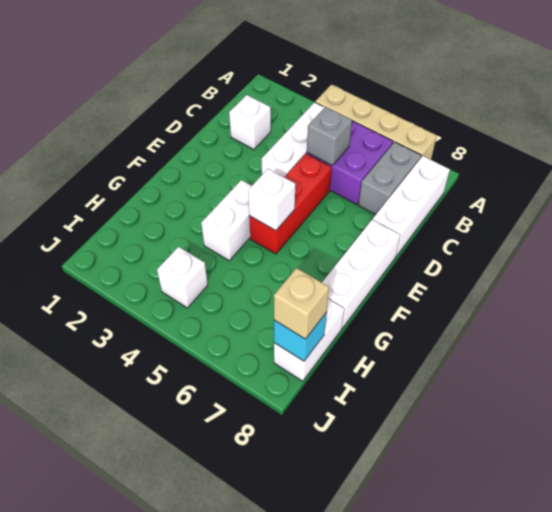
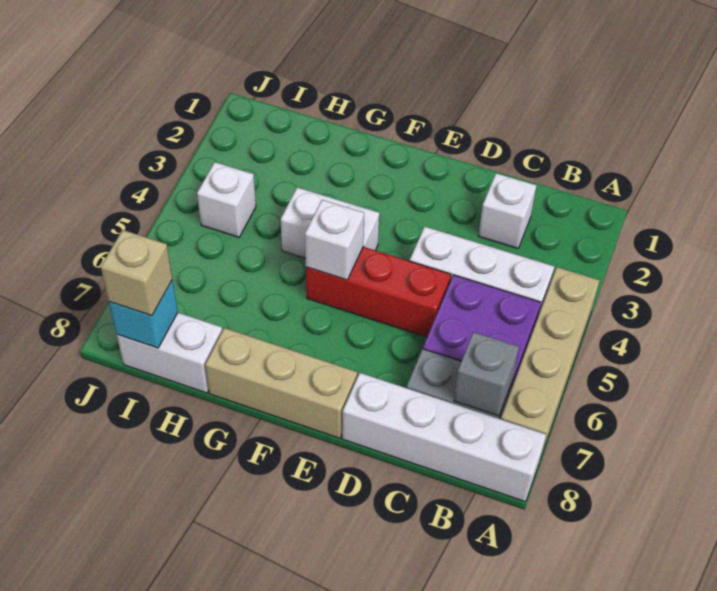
white brick B8:D8 level 1 -> white brick A8:D8 level 1
grey brick C5 level 2 -> grey brick B7 level 2
white brick E8:G8 level 1 -> tan brick E8:G8 level 1

